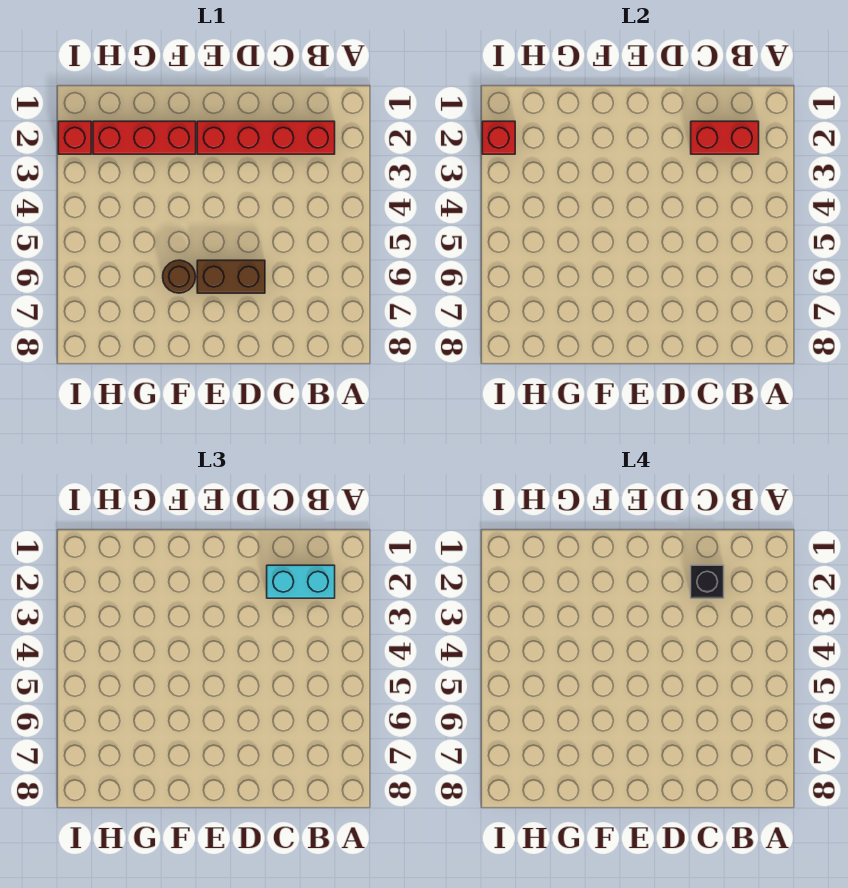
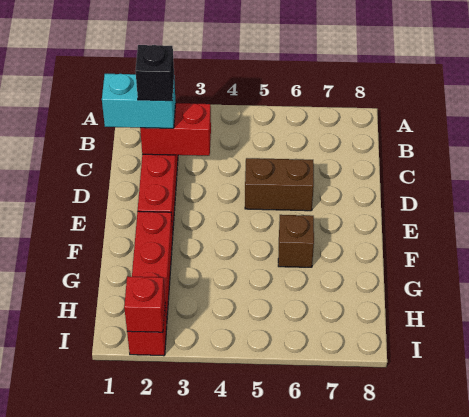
red brick B2:C2 level 2 -> red brick C2:C3 level 2
cyan brick B2:C2 level 3 -> cyan brick C1:C2 level 3
brown brick D6:E6 level 1 -> brown brick D5:D6 level 1
brown round brick F6 level 1 -> brown brick F6 level 1

